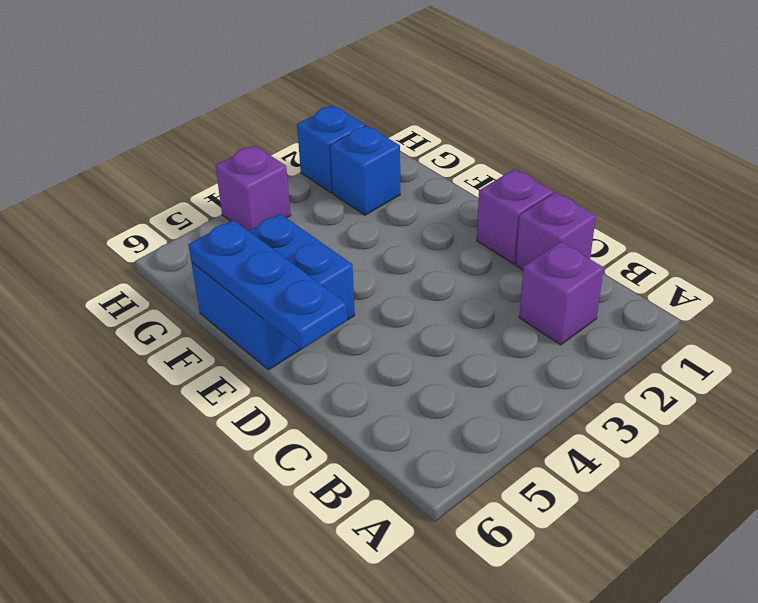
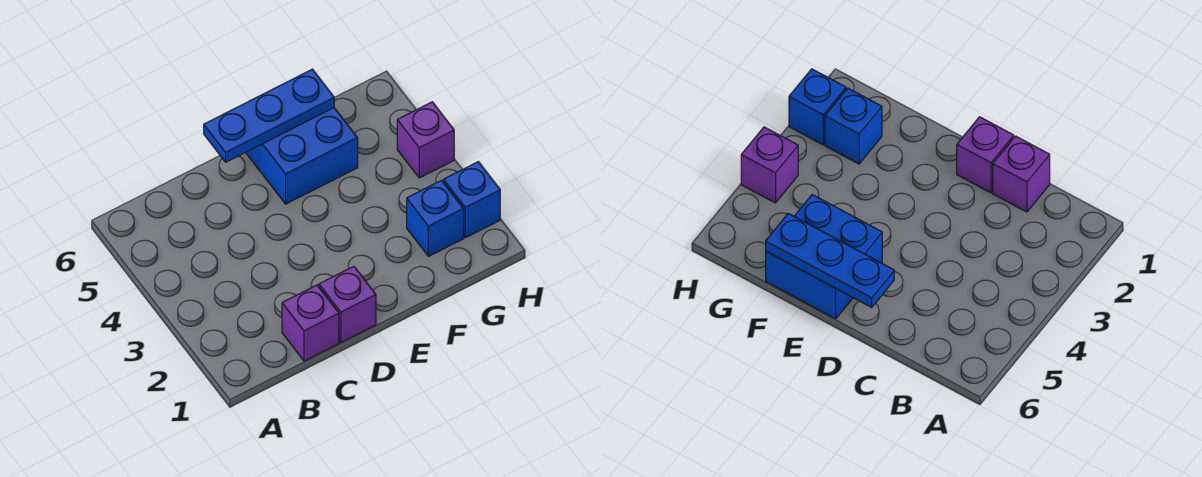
purple brick B2 level 1 -> none

